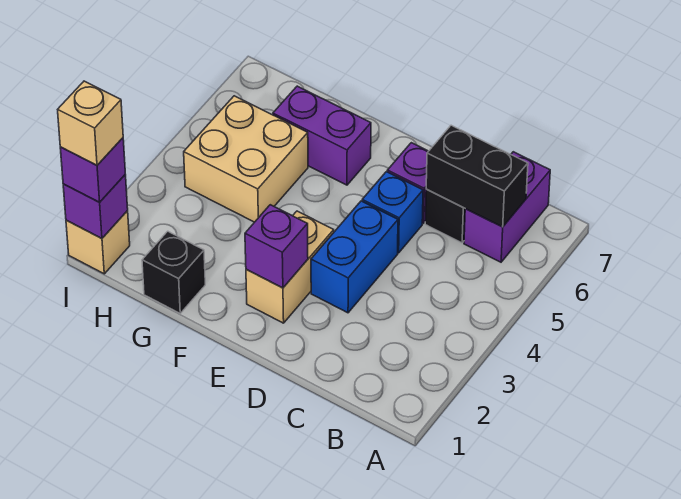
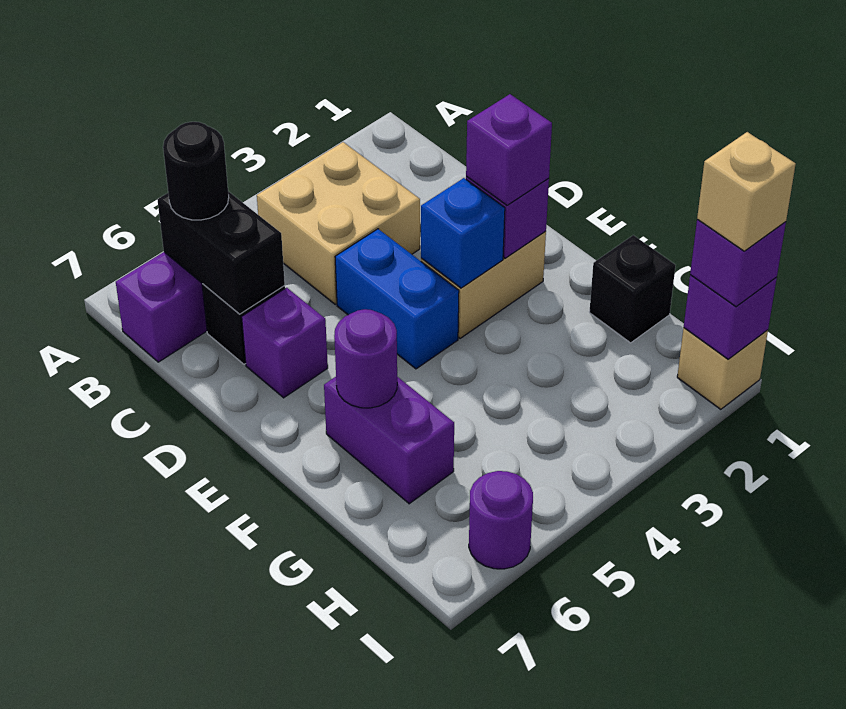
none -> black round brick B6 level 3
blue brick D3:D4 level 1 -> blue brick D4:E4 level 1
blue brick D5 level 1 -> blue brick E3 level 2
none -> purple brick E2 level 3
none -> purple round brick F6 level 2
tan brick G4:H5 level 1 -> tan brick B3:C4 level 1
none -> purple round brick I6 level 1

